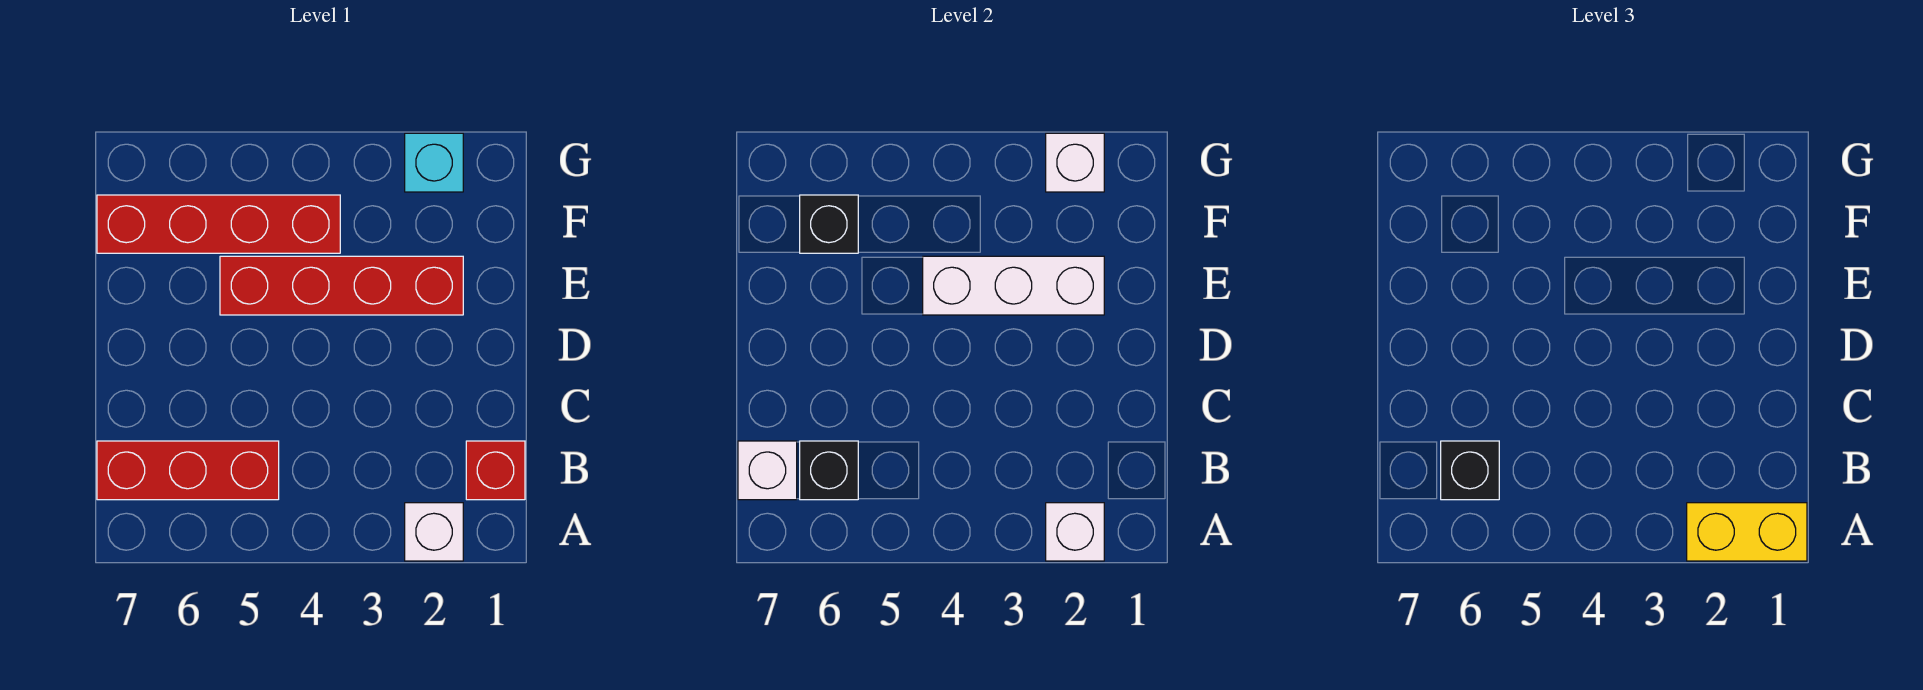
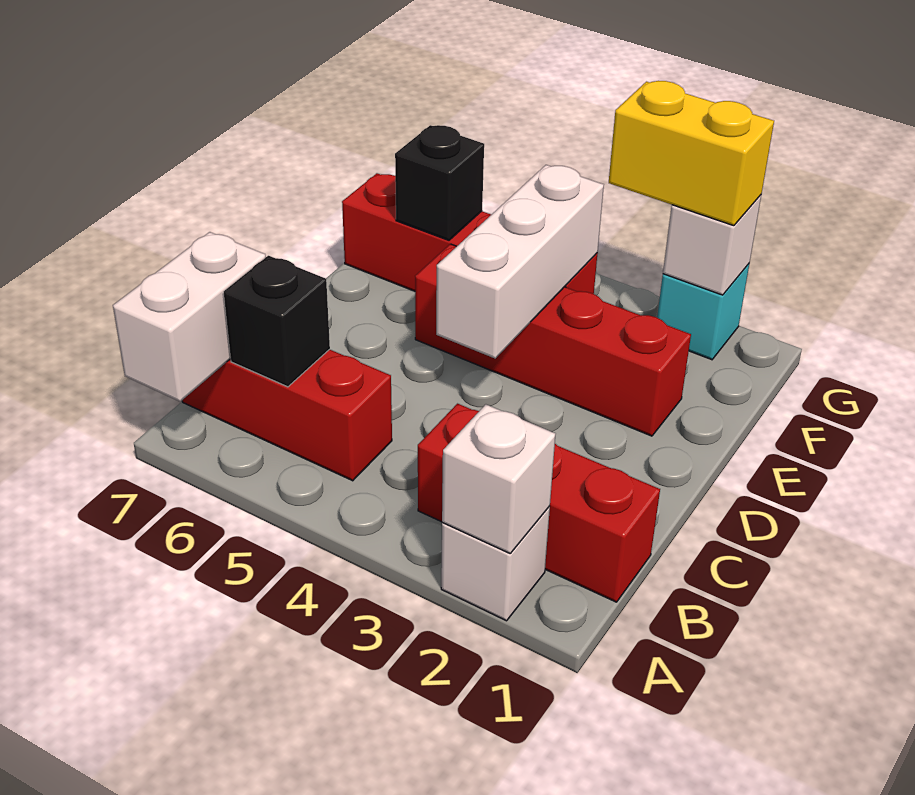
yellow brick A1:A2 level 3 -> yellow brick G2:G3 level 3
red brick B1 level 1 -> red brick B1:B3 level 1
black brick B6 level 3 -> none
white brick B7 level 2 -> white brick A7:B7 level 2
white brick E2:E4 level 2 -> white brick D4:F4 level 2

